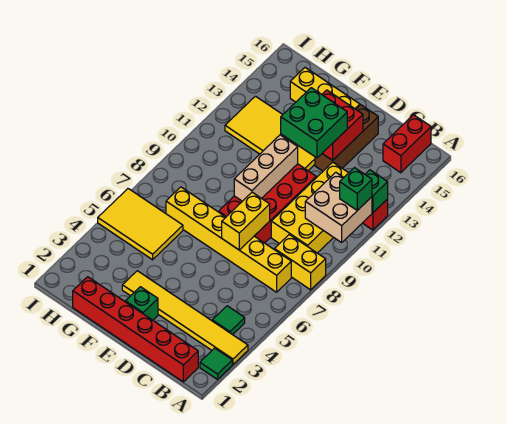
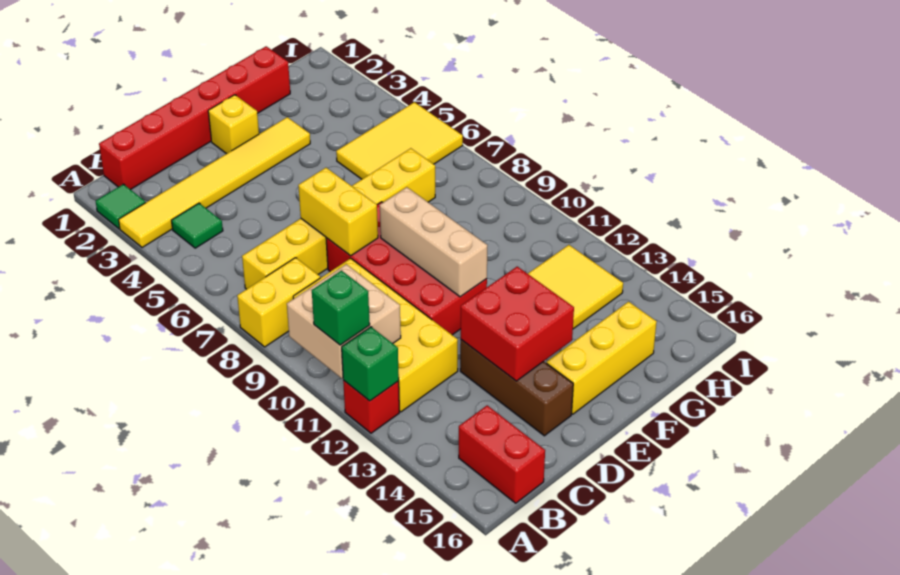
green brick D12:E13 level 3 -> none
green brick E2 level 1 -> yellow brick E2 level 1

